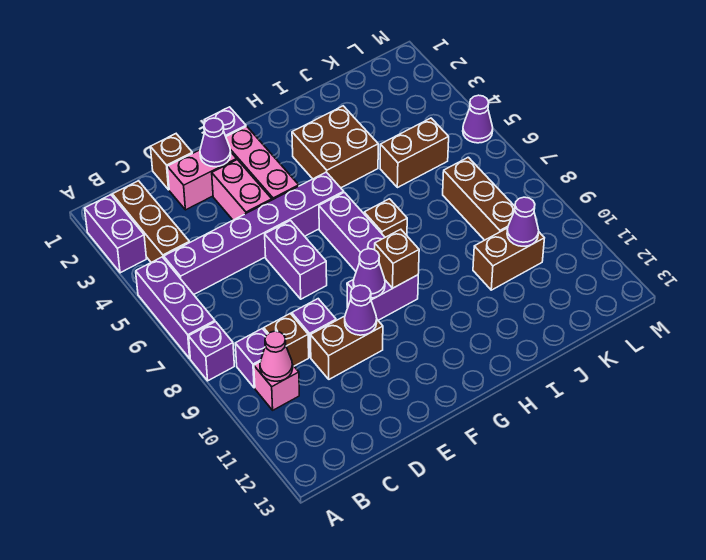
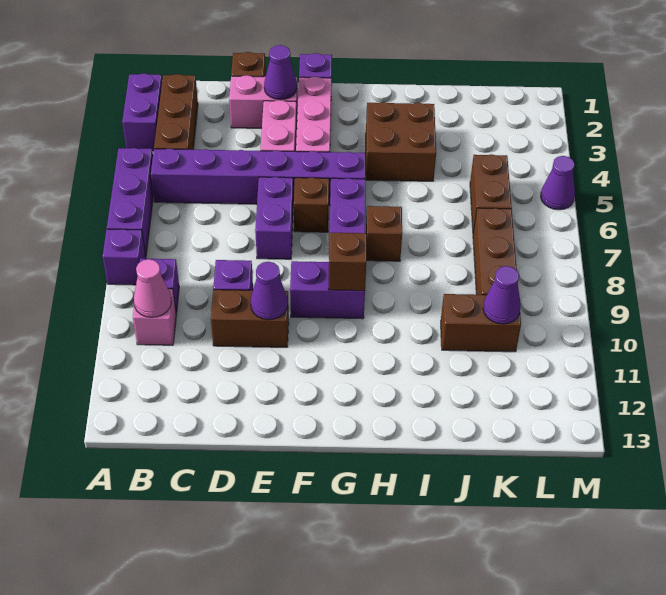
brown brick C9 level 1 -> brown brick F6 level 1
purple cone F9 level 2 -> none
brown brick J5:K5 level 1 -> brown brick K5:K6 level 1

